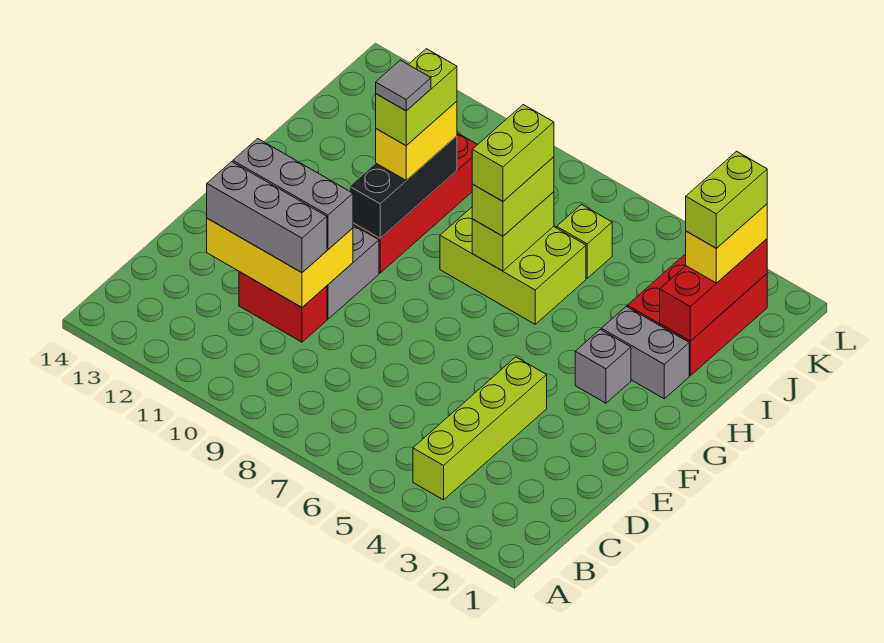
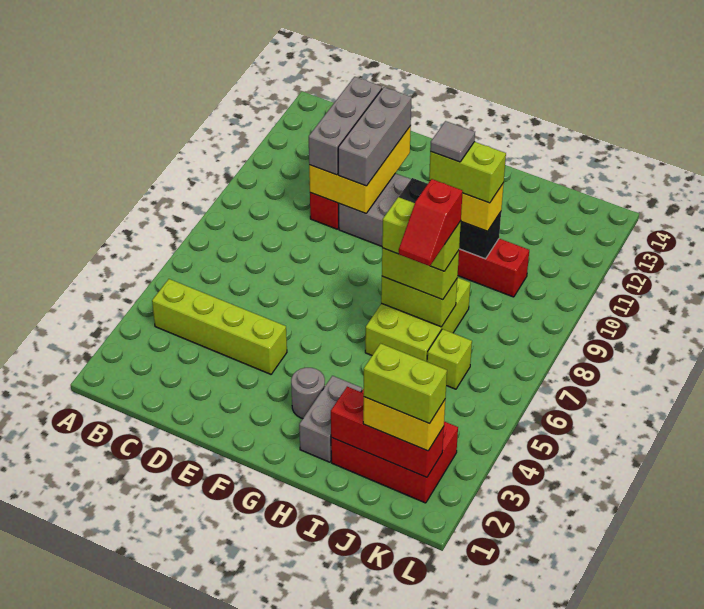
grey brick G3 level 1 -> grey round brick G3 level 1
none -> red slope I6:I7 level 5 top 7

